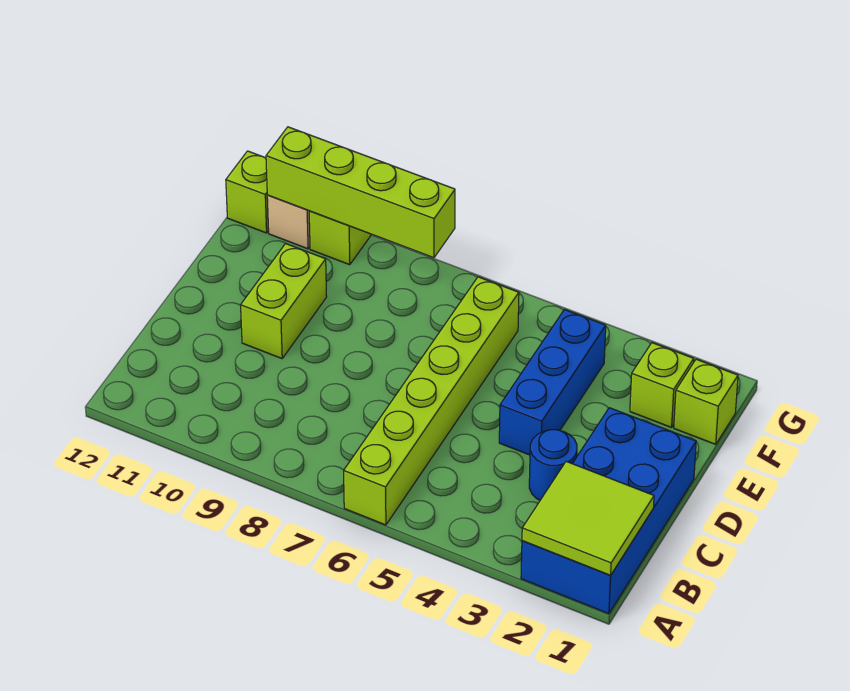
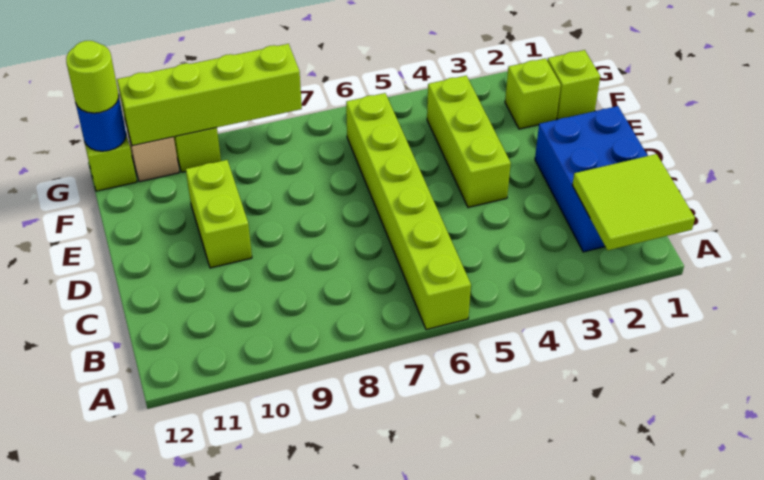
blue brick A1:D2 level 1 -> blue brick B1:D2 level 1
blue round brick C3 level 1 -> blue round brick G12 level 2
blue brick D4:F4 level 1 -> lime brick D4:F4 level 1
none -> lime round brick G12 level 3

